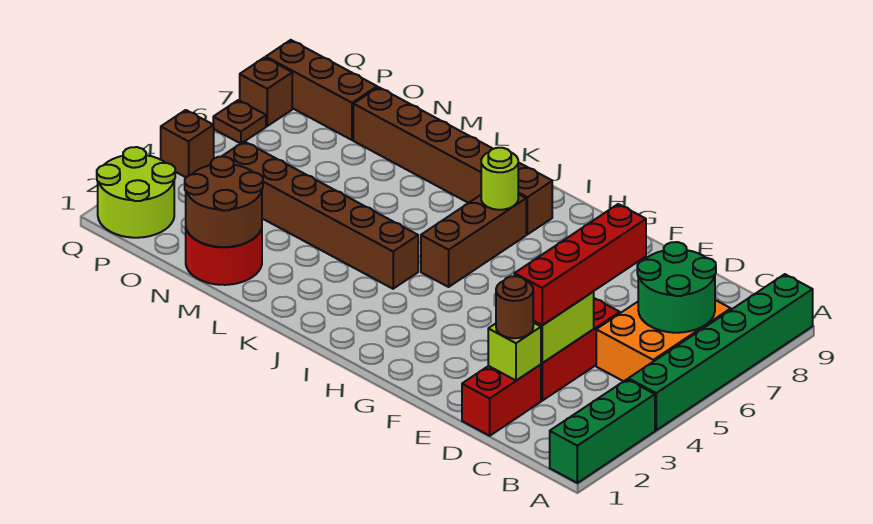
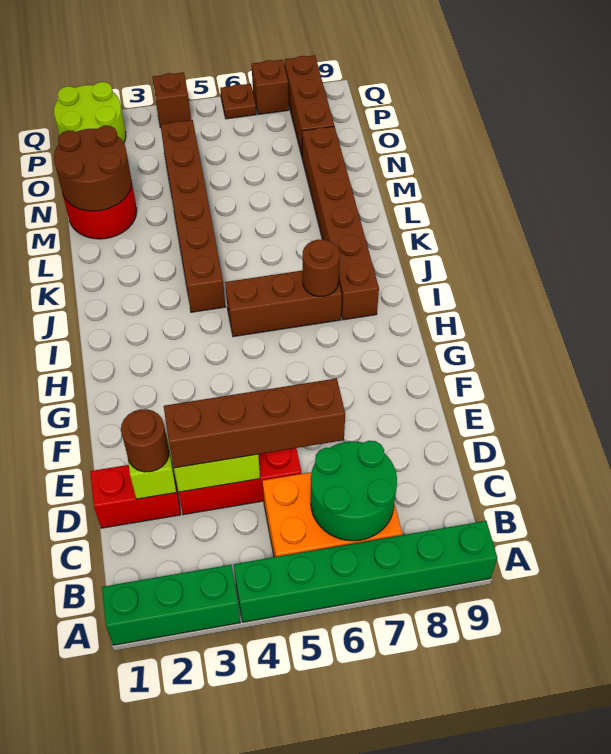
red brick D3:D6 level 3 -> brown brick D3:D6 level 3
lime round brick I7 level 2 -> brown round brick I7 level 2

